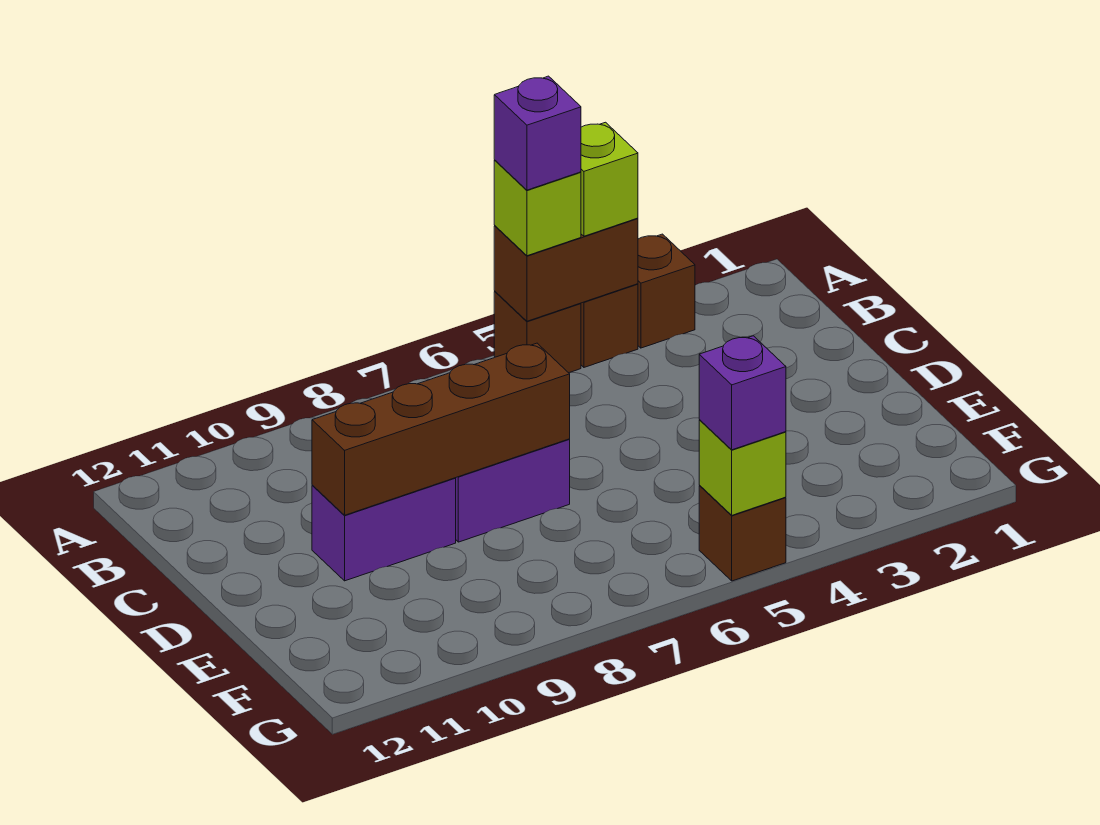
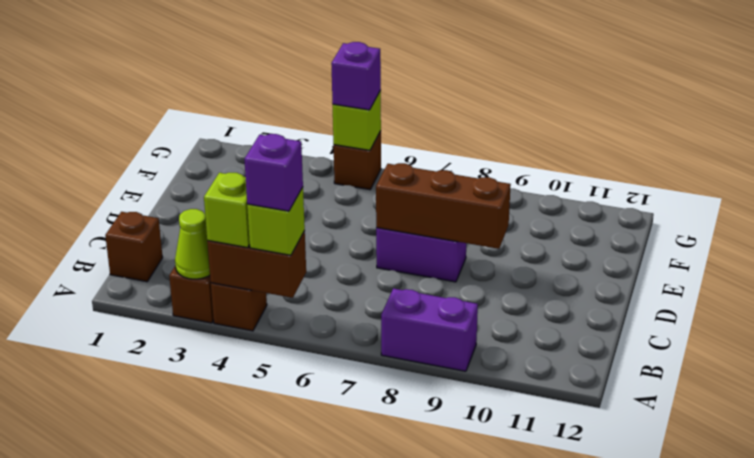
none -> lime cone A3 level 2
brown brick A5 level 1 -> brown brick B1 level 1
brown brick D7:D10 level 2 -> brown brick D7:D9 level 2
purple brick D9:D10 level 1 -> purple brick A8:A9 level 1

